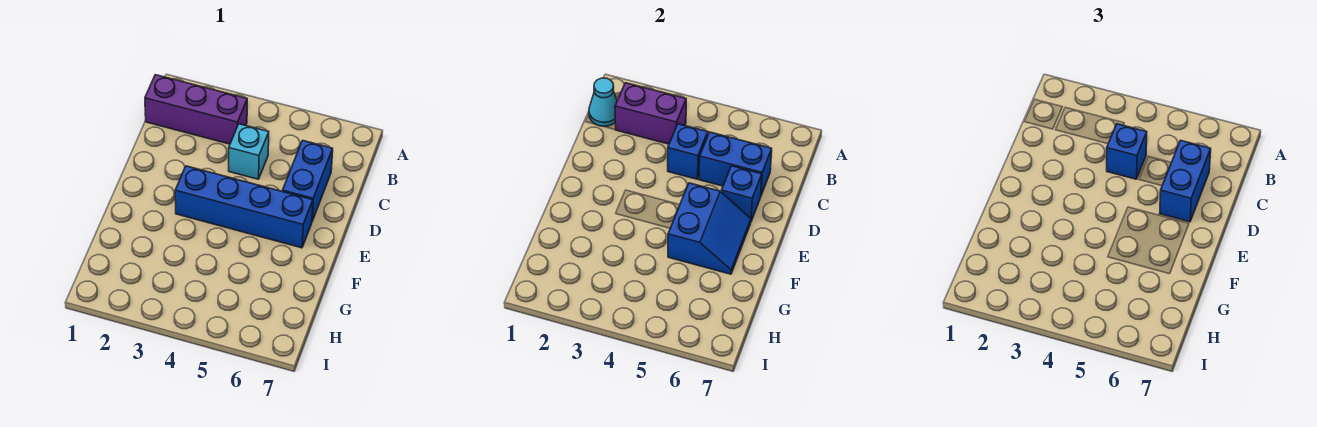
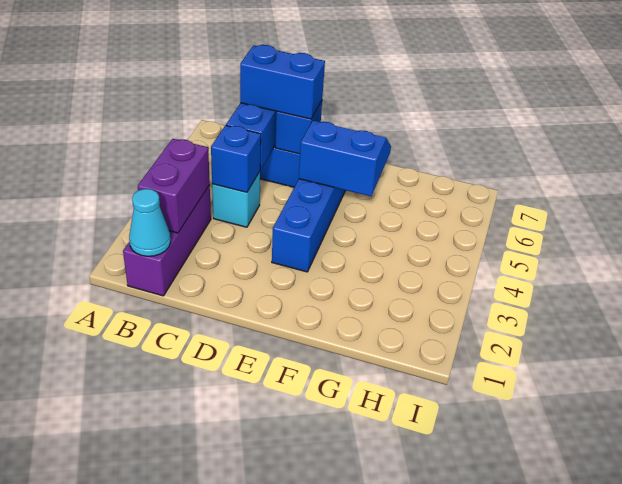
blue brick C4 level 3 -> none

